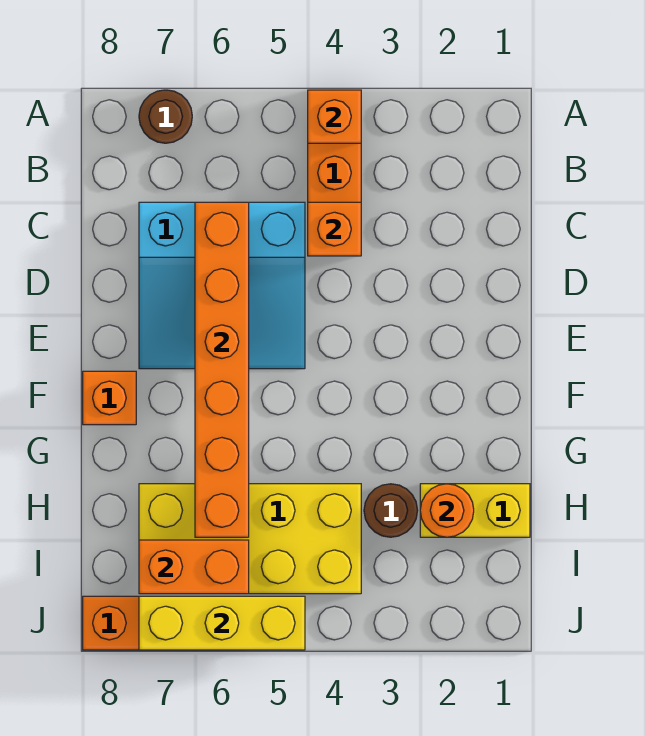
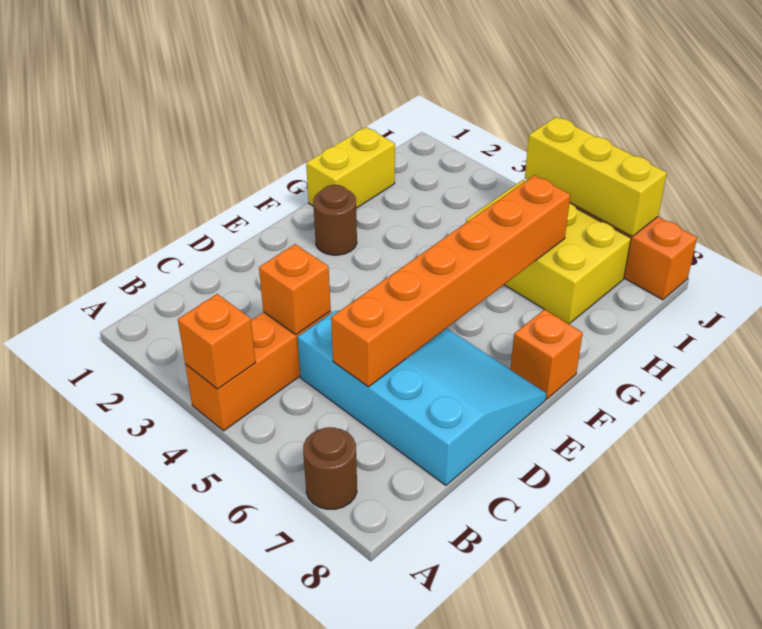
cyan slope C5:E7 level 1 top C -> cyan slope C5:E8 level 1 top C
yellow brick H1:H2 level 1 -> yellow brick G1:H1 level 1
orange round brick H2 level 2 -> none
brown round brick H3 level 1 -> brown round brick F2 level 1
yellow brick H4:I7 level 1 -> yellow brick H5:I7 level 1
orange brick I6:I7 level 2 -> none

